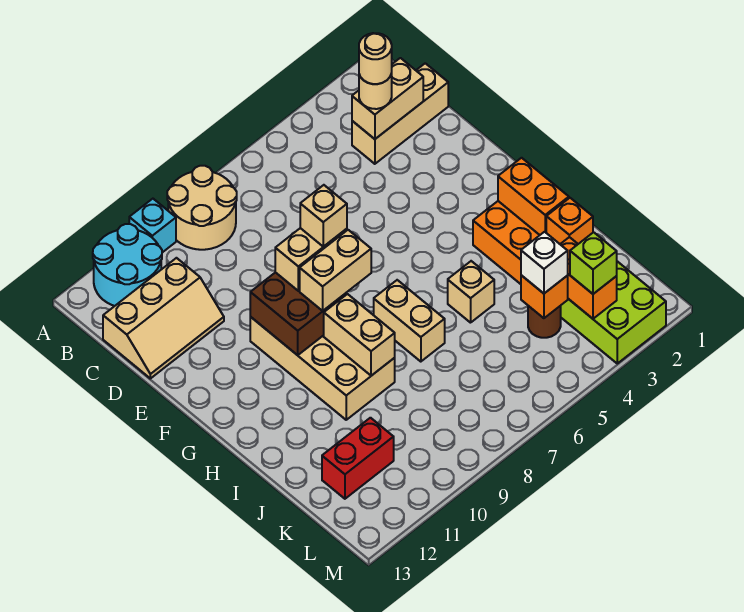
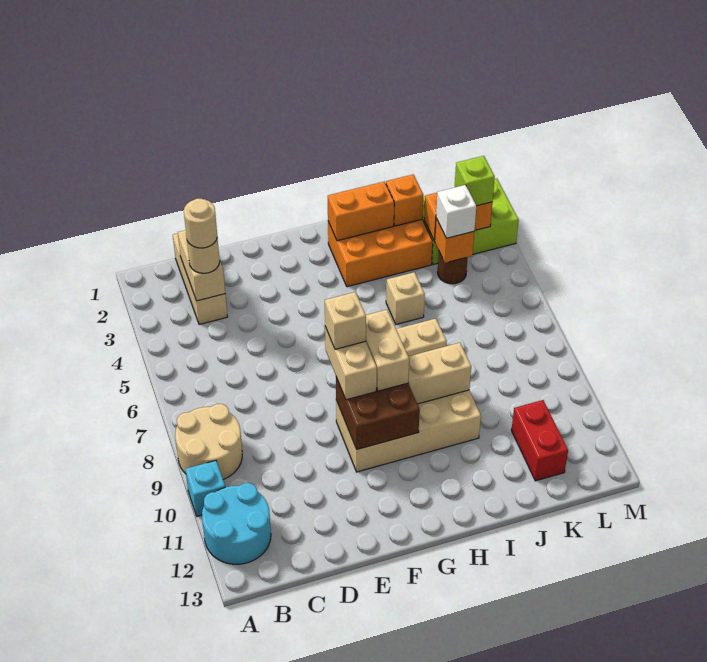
tan slope C11:D13 level 1 top C -> none

